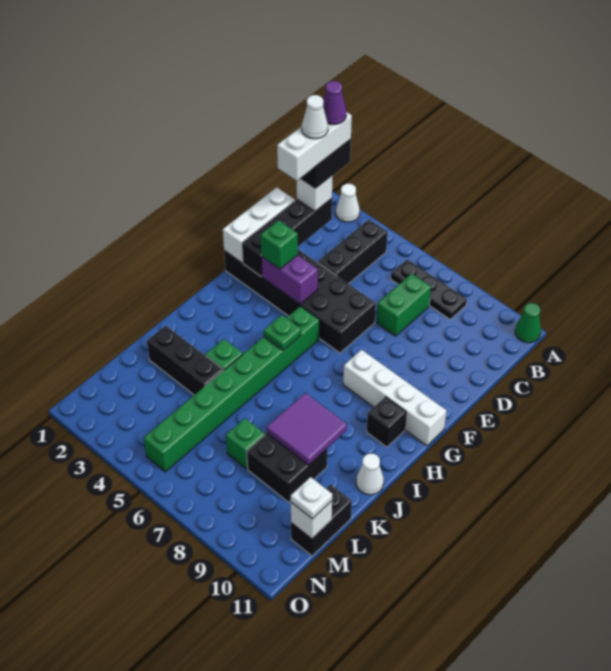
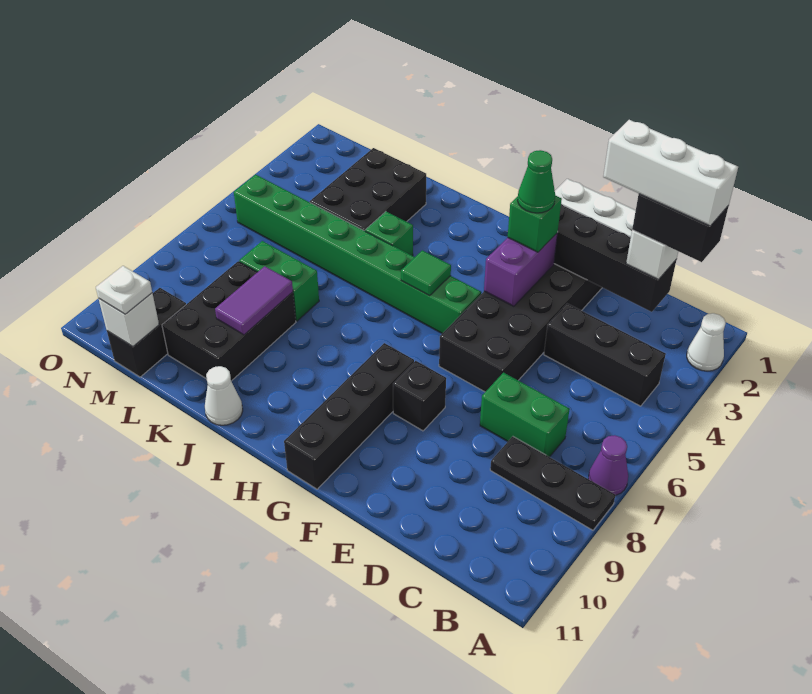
green cone A11 level 1 -> green cone F3 level 4
purple cone B2 level 6 -> purple cone A7 level 1
black plate B6:B8 level 1 -> black plate A8:C8 level 1
white cone C2 level 6 -> none
white brick G8:G11 level 1 -> black brick G8:G11 level 1
green plate H5 level 2 -> green tile H5 level 2
black brick H10 level 1 -> black brick F8 level 1
purple tile J8:K9 level 2 -> purple tile K8:K9 level 2
black brick K2:K4 level 1 -> black brick K2:L4 level 1
black brick K8:L9 level 1 -> black brick K8:L10 level 1
green brick L7 level 1 -> green brick K7:L7 level 1
black brick L11:M11 level 1 -> black brick M10:M11 level 1

